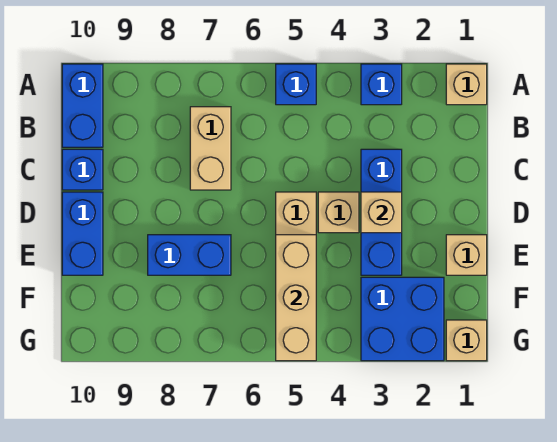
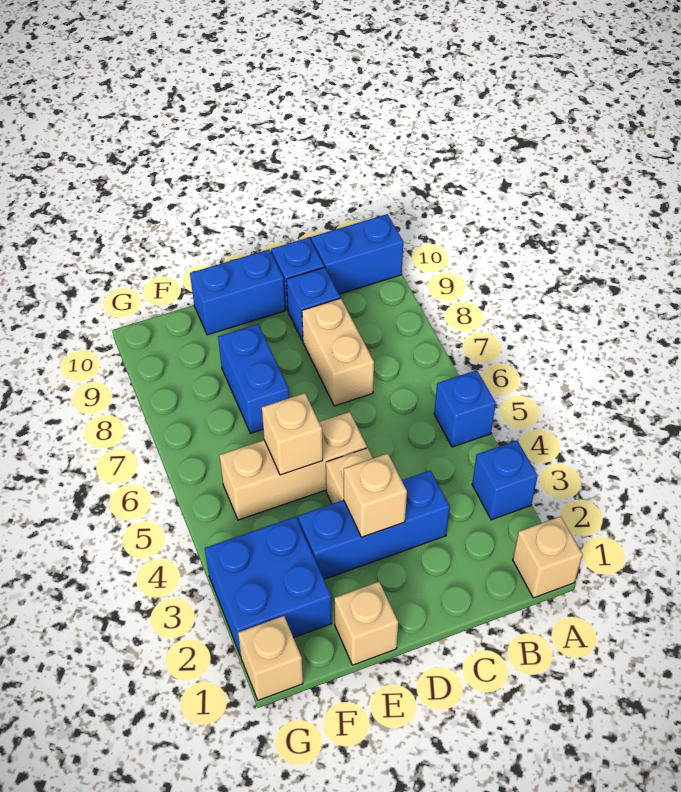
tan brick B7:C7 level 1 -> tan brick C7:C8 level 1
none -> blue brick C9 level 1
tan brick E5:G5 level 2 -> tan brick E5 level 2

